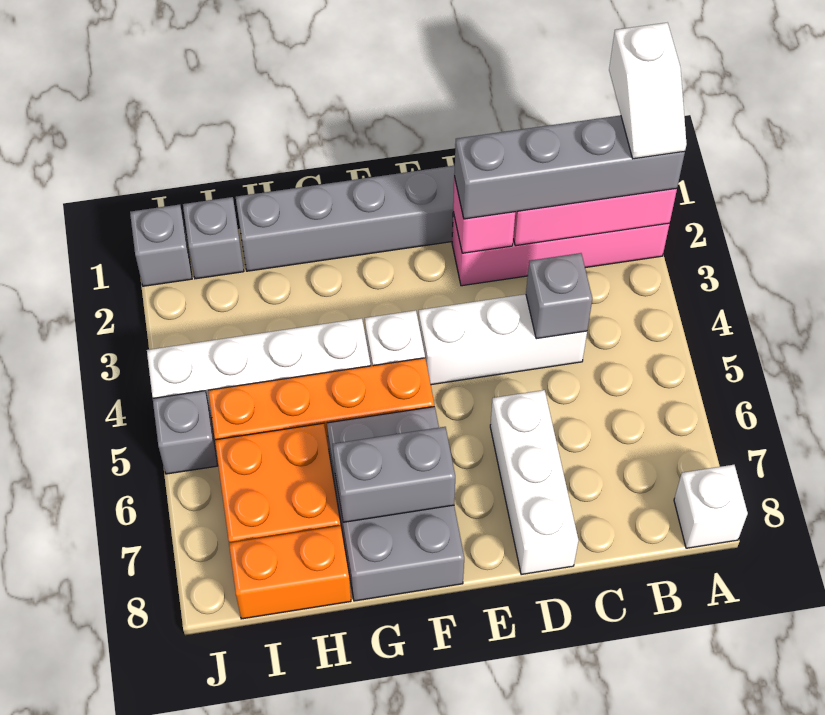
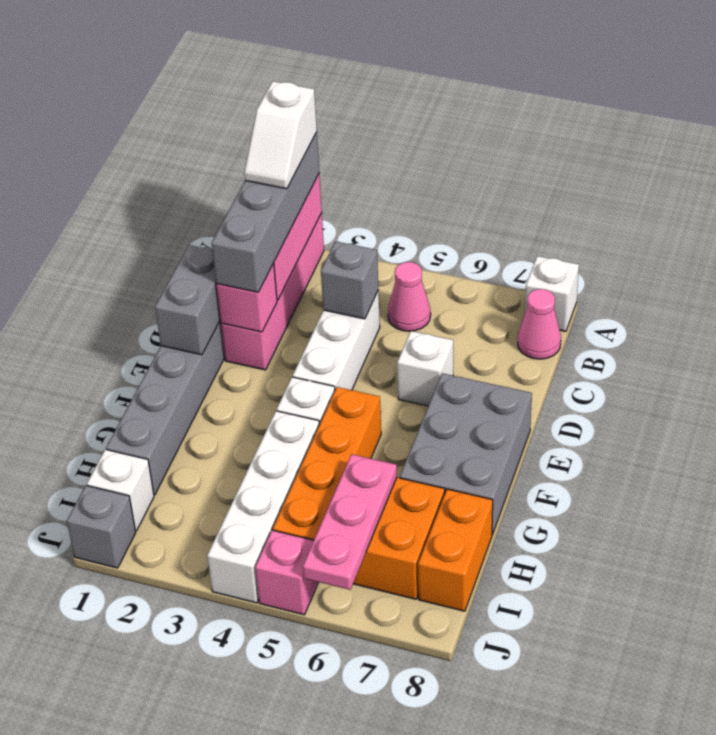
white slope A1:A2 level 4 top 1 -> white slope A2:B2 level 4 top A
none -> pink cone B5 level 1
none -> pink cone B8 level 1
white brick D6:D8 level 1 -> white brick D6 level 1
grey brick F6:G8 level 1 -> grey brick E7:G8 level 1
grey brick F7:G7 level 2 -> grey brick D1:E1 level 2
none -> pink plate H6:J6 level 2
grey brick I1 level 1 -> white brick I1 level 1
grey brick J5 level 1 -> pink brick J5 level 1

